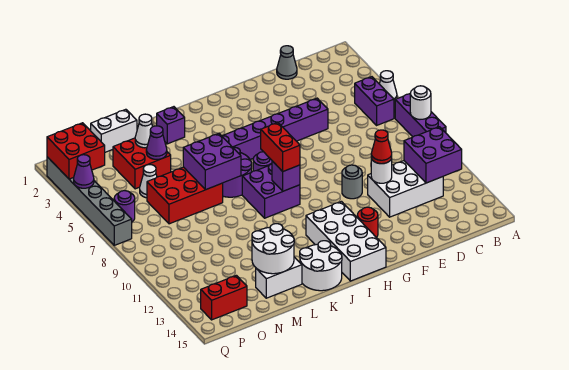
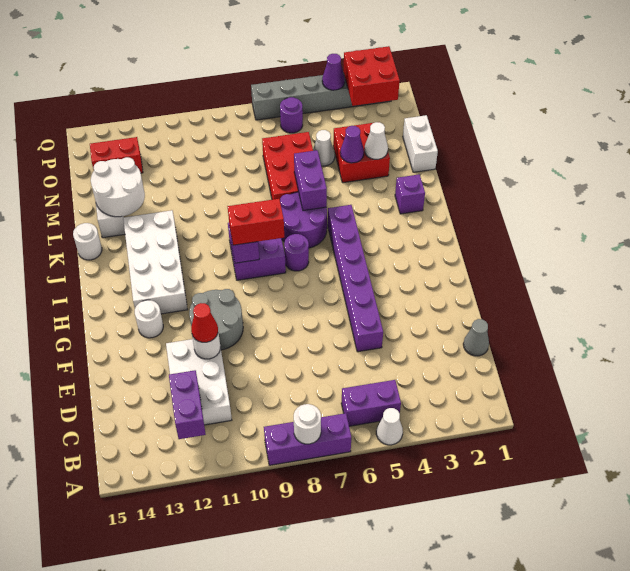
purple brick B11:C12 level 2 -> purple brick B12:C12 level 2
grey round brick F10 level 1 -> grey round brick F10:G11 level 1
red round brick G13 level 1 -> white round brick G13 level 1
white brick H12:I15 level 1 -> white brick H12:K13 level 1
white round brick J14:K15 level 1 -> white round brick K15 level 1
purple brick K6:L7 level 2 -> purple brick K6:L6 level 2
red brick O14:P14 level 1 -> red brick O13:O14 level 1

